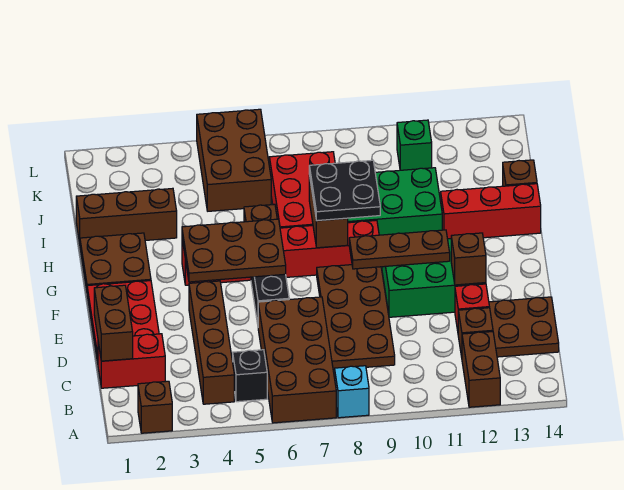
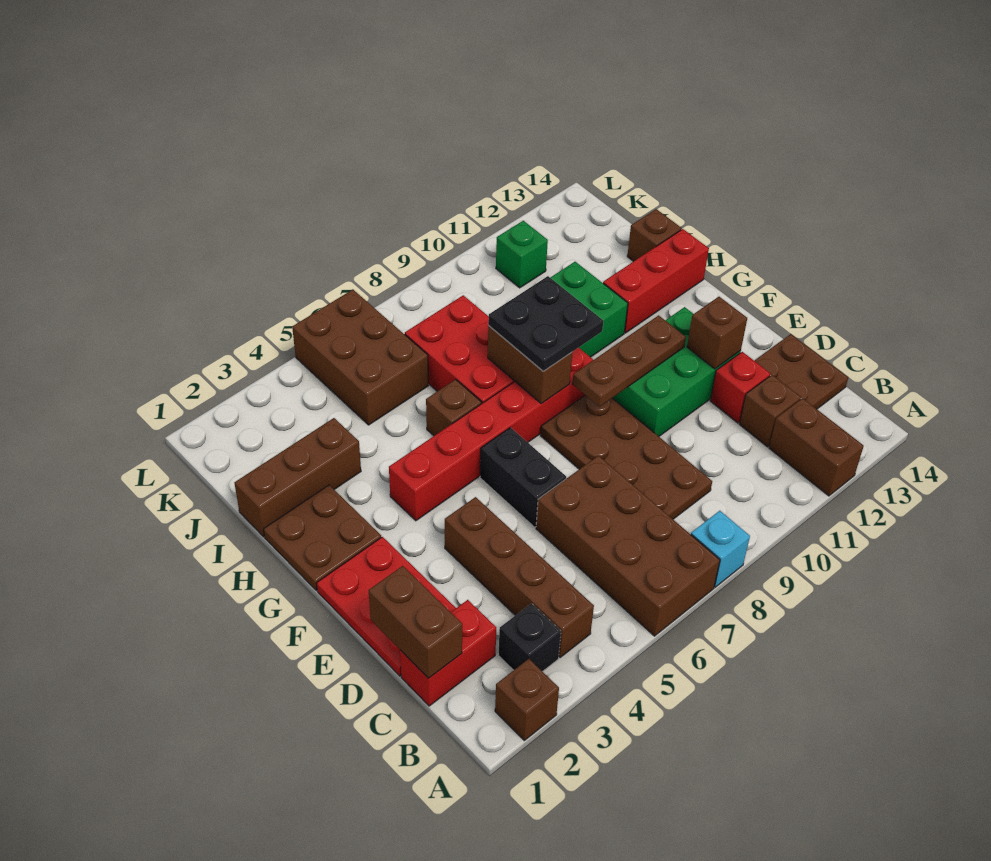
black brick B5 level 1 -> black brick B3 level 1
brown plate F4:G6 level 2 -> none

